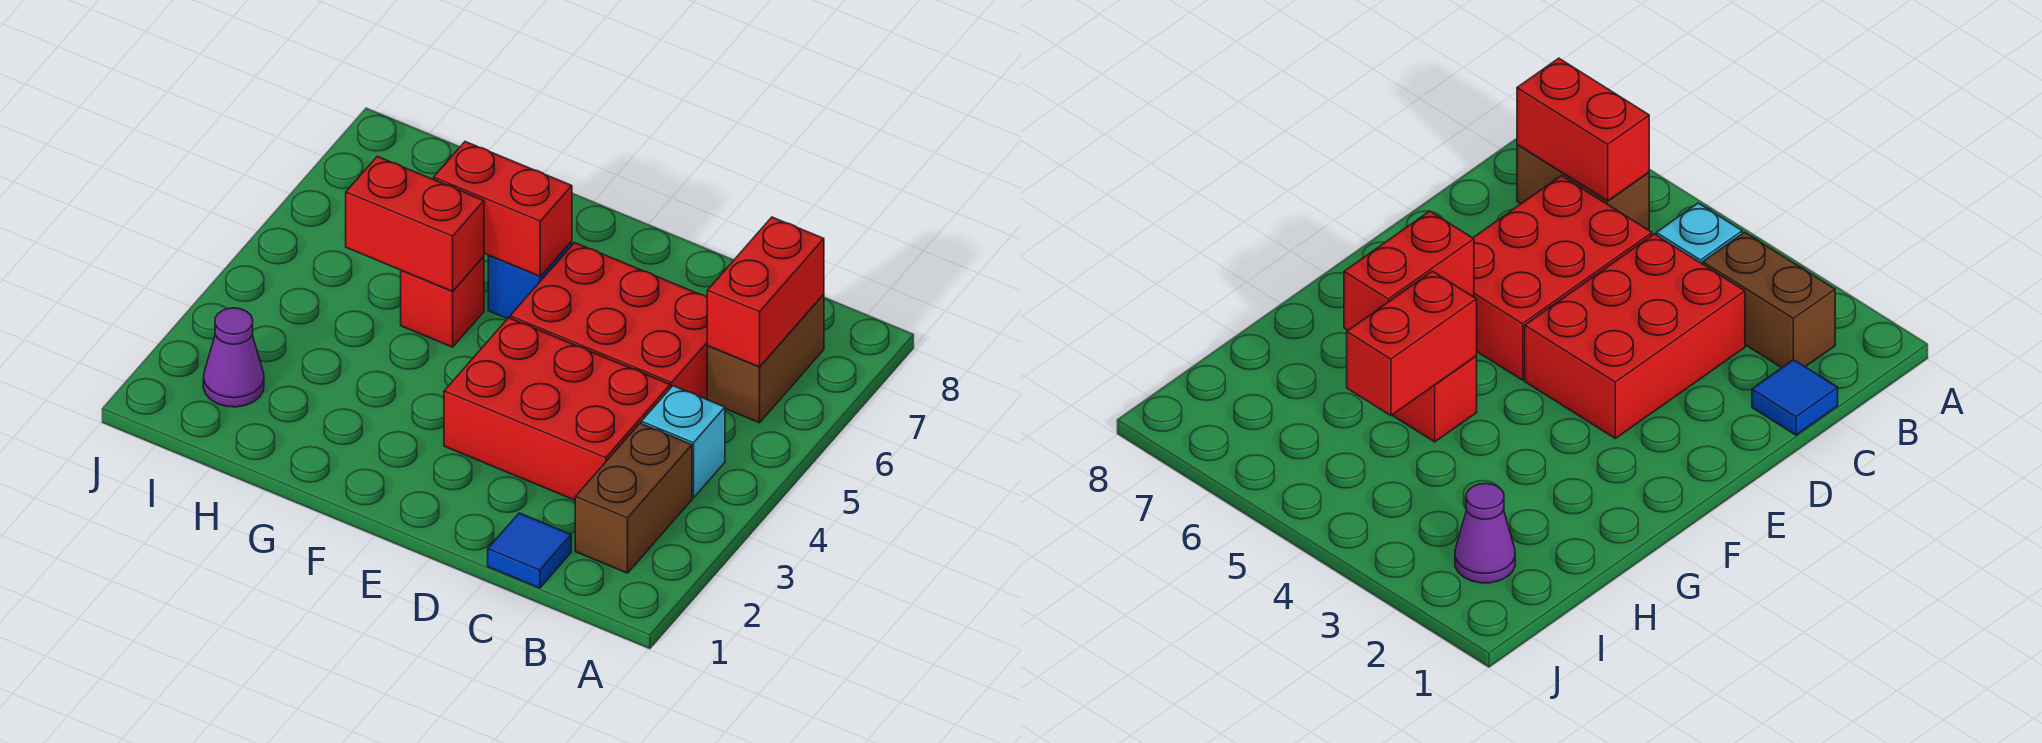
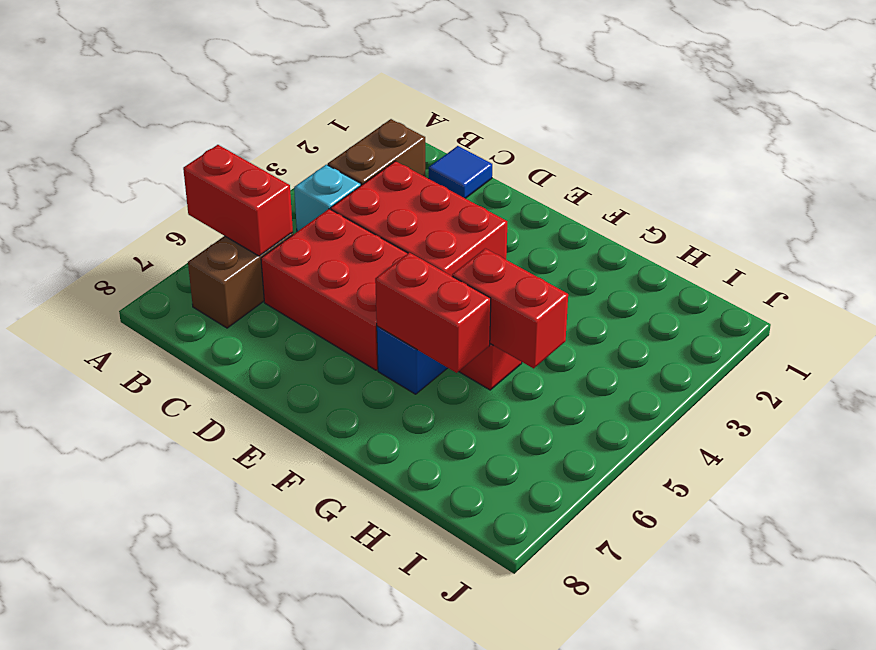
red brick B6:B7 level 2 -> red brick A6:B6 level 2
purple cone I2 level 1 -> none

